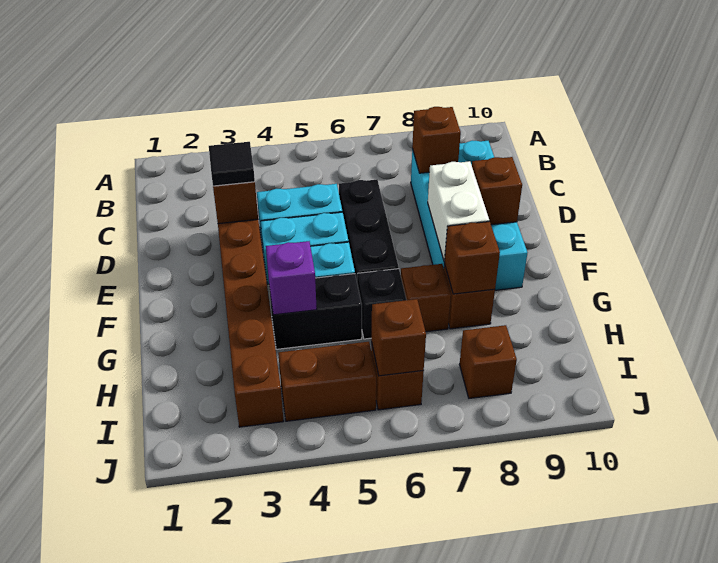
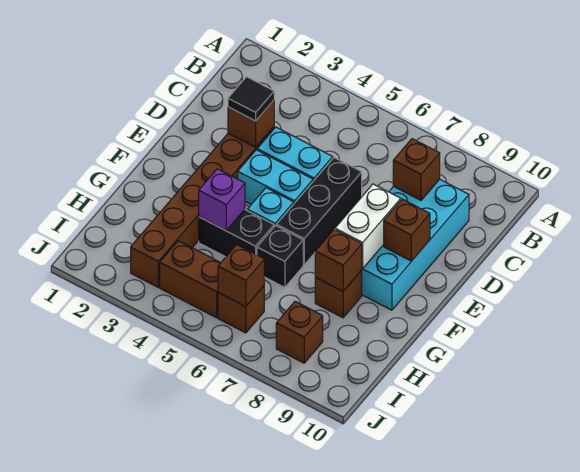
brown brick G7 level 1 -> none

